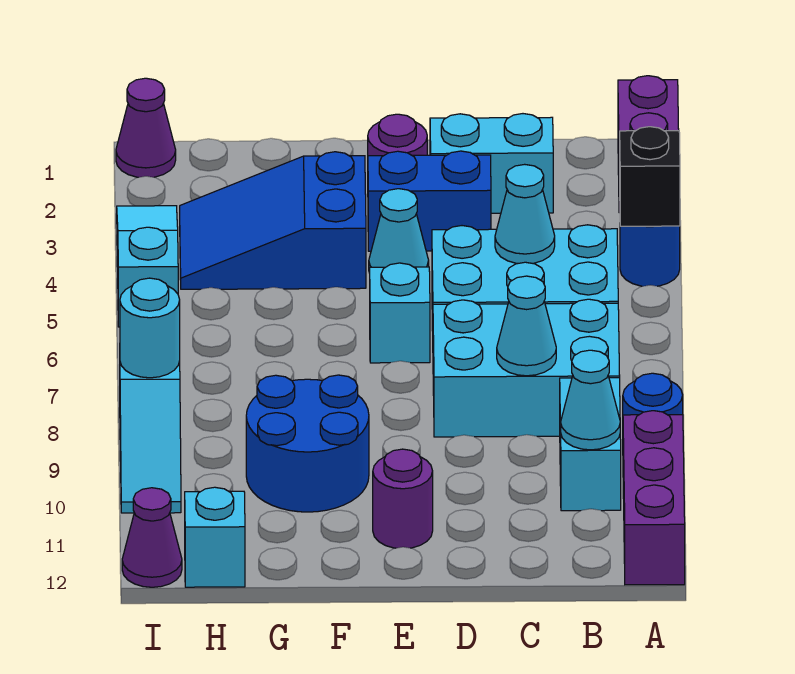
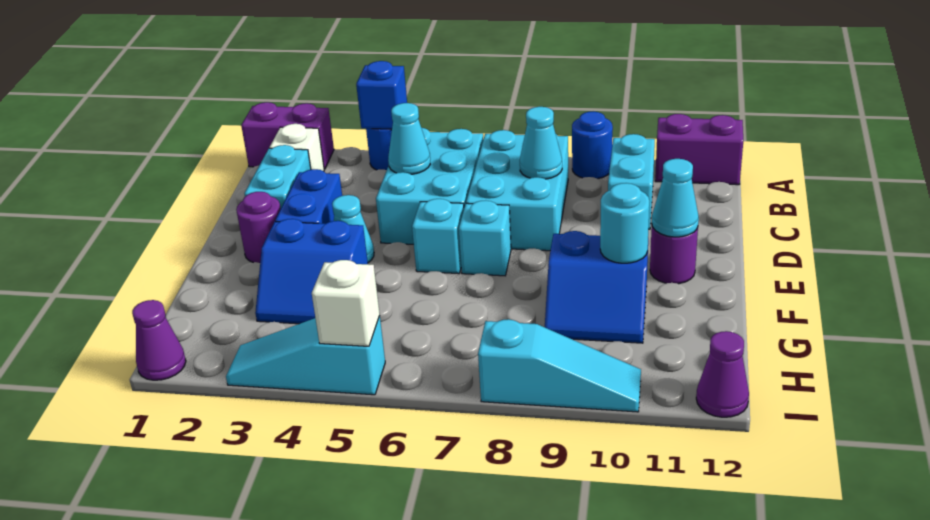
black brick A4 level 2 -> blue brick A4 level 2
purple brick A10:A12 level 1 -> purple brick A11:A12 level 1
none -> white brick B2 level 1
cyan brick B9:B10 level 1 -> cyan brick B10:C10 level 1
cyan cone B10 level 2 -> cyan cone E11 level 2
blue slope F3:H4 level 1 top F -> blue slope F3:G4 level 1 top F
blue round brick F9:G10 level 1 -> blue slope F9:G10 level 1 top F
cyan brick H12 level 1 -> cyan brick E7 level 1
none -> white brick I5 level 2
cyan round brick I8 level 2 -> cyan round brick F10 level 2

